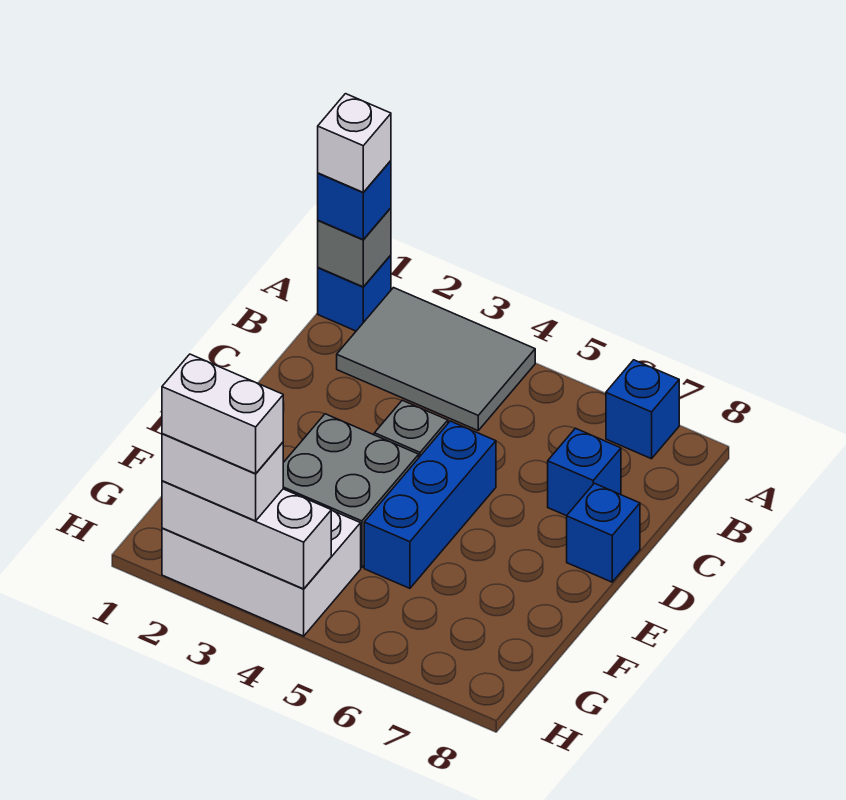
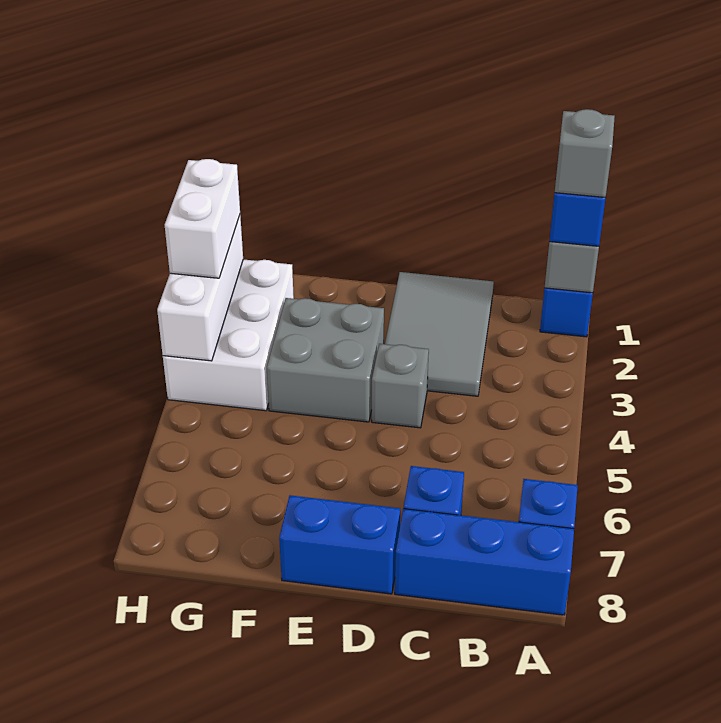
white brick A1 level 4 -> grey brick A1 level 4
grey tile A2:B4 level 1 -> grey tile C1:D3 level 1
blue brick D5:F5 level 1 -> blue brick A8:C8 level 1
blue brick D8 level 1 -> blue brick D8:E8 level 1
white brick H2:H3 level 4 -> none

